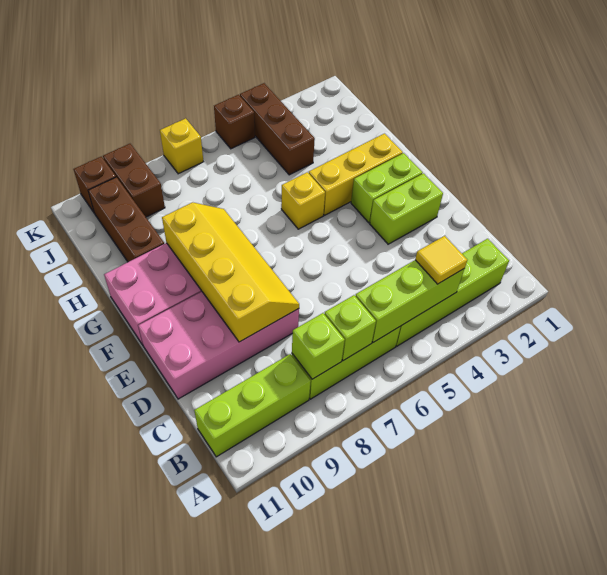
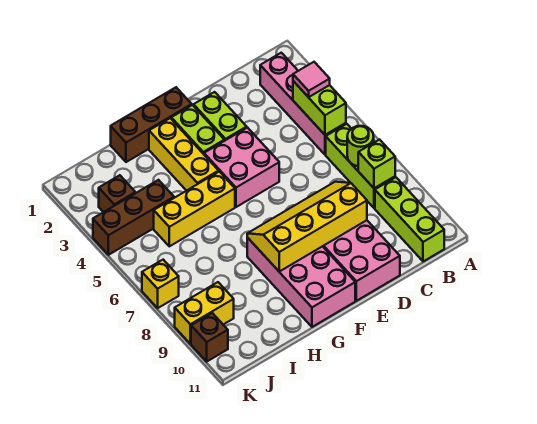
lime brick B2:B5 level 1 -> pink brick B2:B5 level 1
lime brick B4:B6 level 2 -> lime brick B4:B5 level 2
yellow tile B4 level 3 -> pink tile B4 level 3
lime brick B7 level 2 -> lime round brick B7 level 2
none -> pink brick E4:F5 level 1
yellow brick G5 level 1 -> yellow brick G5:I5 level 1
brown brick H10:J10 level 1 -> brown brick F1:H1 level 1
brown brick J9:K9 level 1 -> yellow brick J9:K9 level 1
brown brick K5 level 1 -> brown brick J3 level 1

